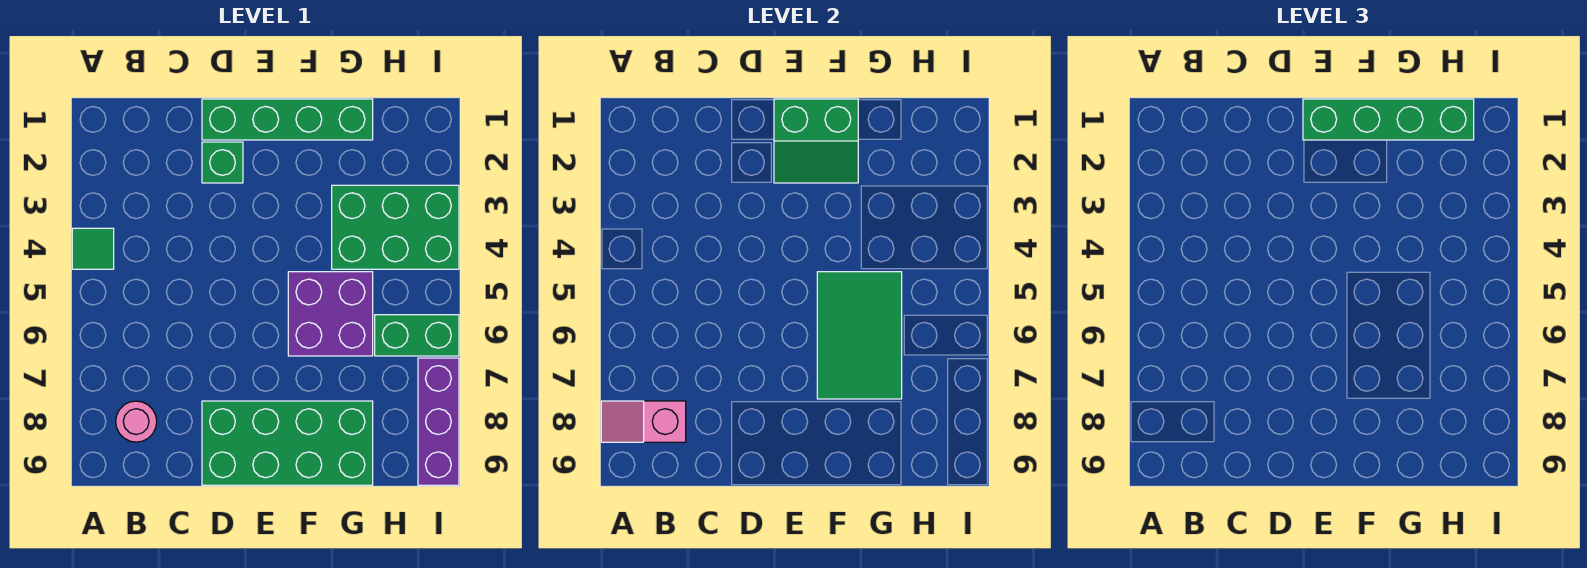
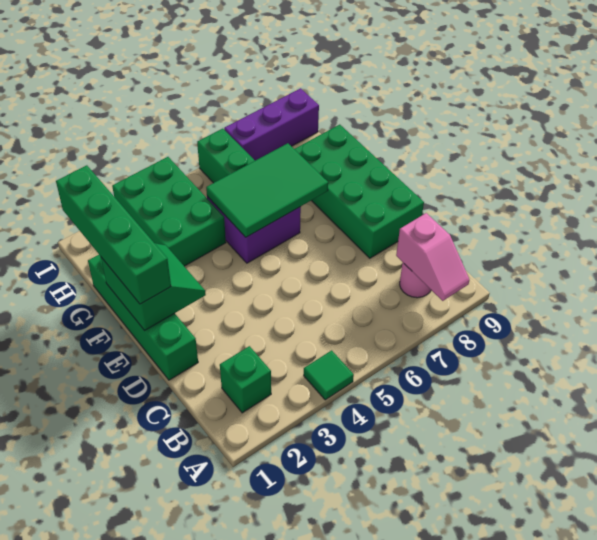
green brick D2 level 1 -> green brick B2 level 1

